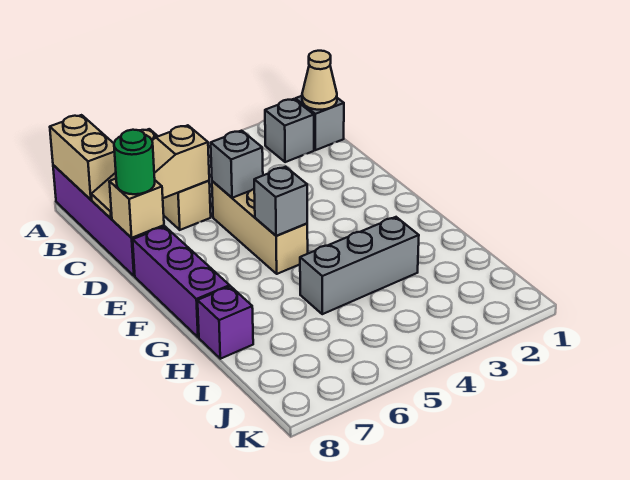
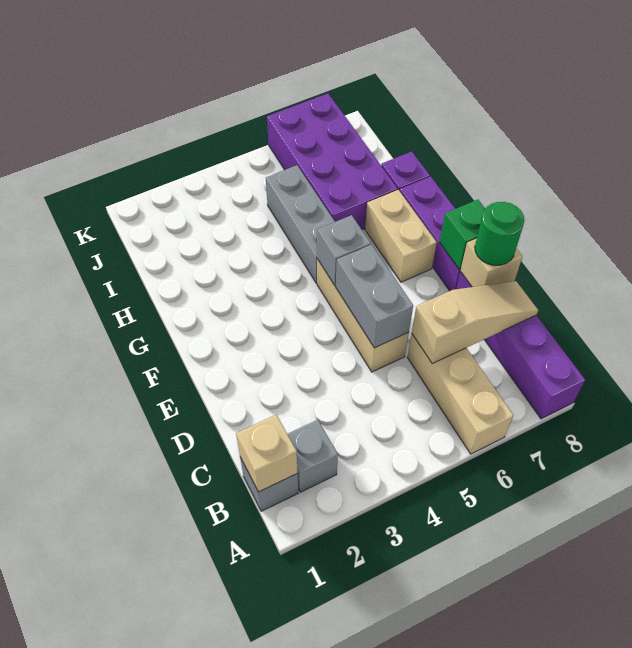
tan brick A8:B8 level 2 -> tan brick F7:G7 level 1
tan cone B1 level 2 -> tan brick B1 level 2
grey brick D5 level 2 -> grey brick D5:E5 level 2
none -> green brick E8 level 2
grey brick H3:H5 level 1 -> grey brick G5:I5 level 1
none -> purple brick H6:K7 level 1

